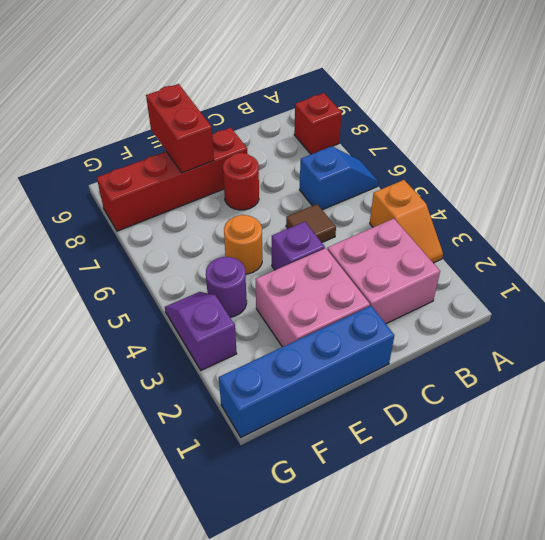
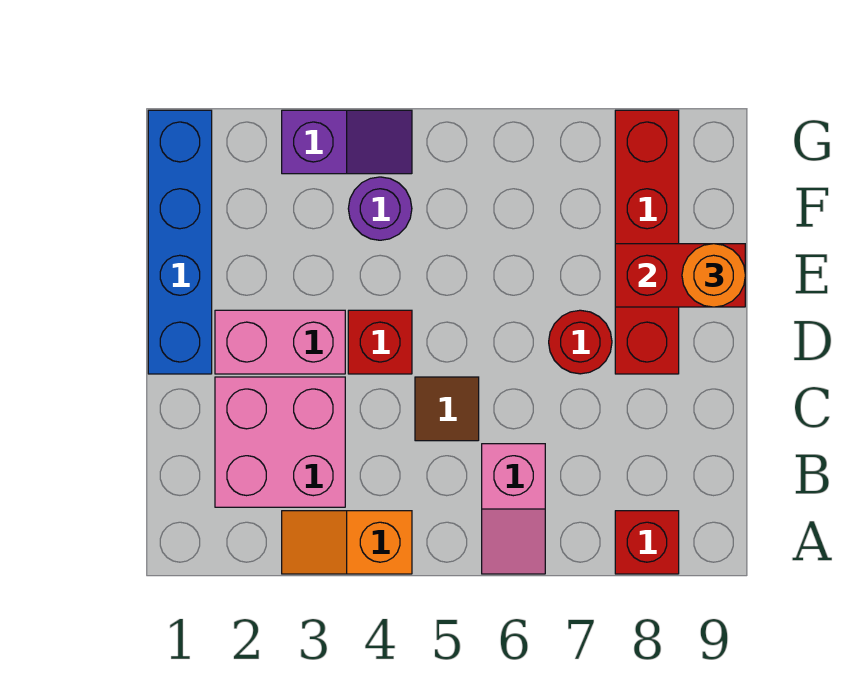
blue slope A6:B6 level 1 top B -> pink slope A6:B6 level 1 top B
pink brick D2:E3 level 1 -> pink brick D2:D3 level 1
purple brick D4 level 1 -> red brick D4 level 1
orange round brick E5 level 1 -> orange round brick E9 level 3

